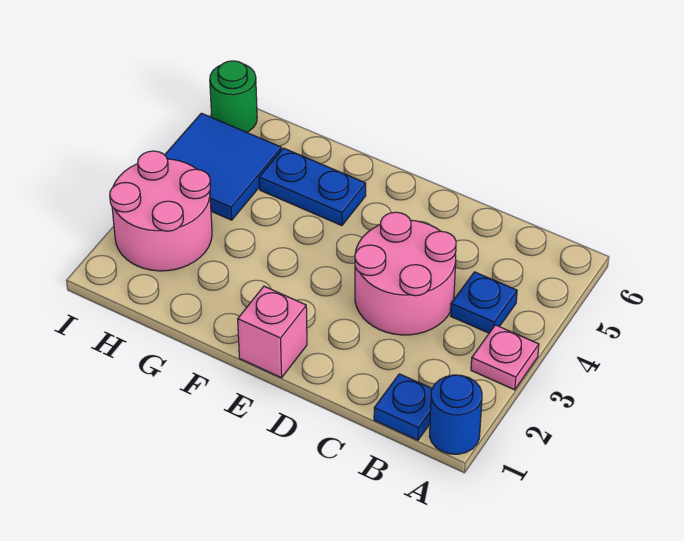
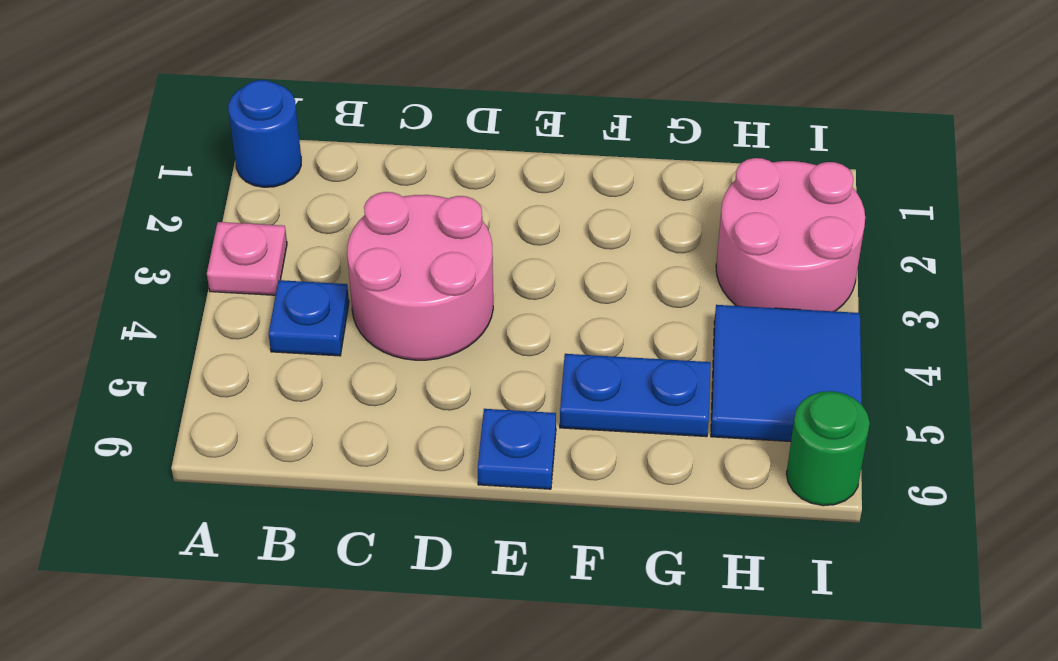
blue plate B1 level 1 -> blue plate E6 level 1
pink brick E1 level 1 -> none

